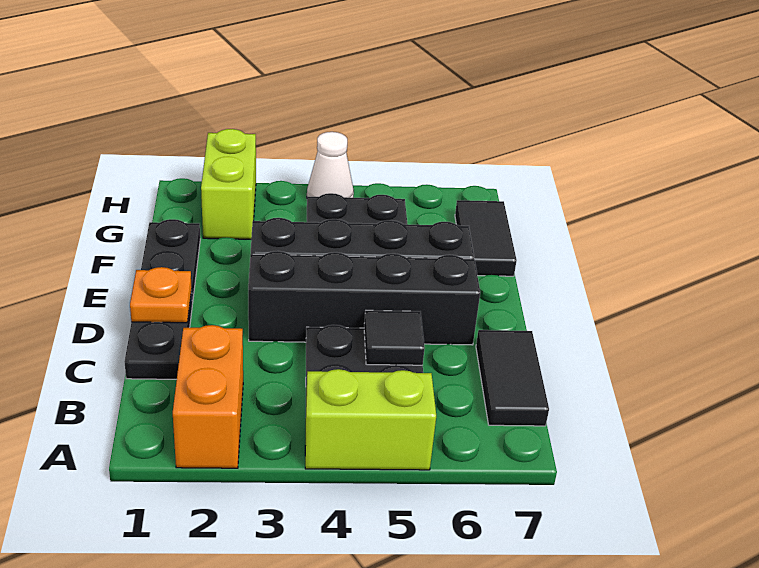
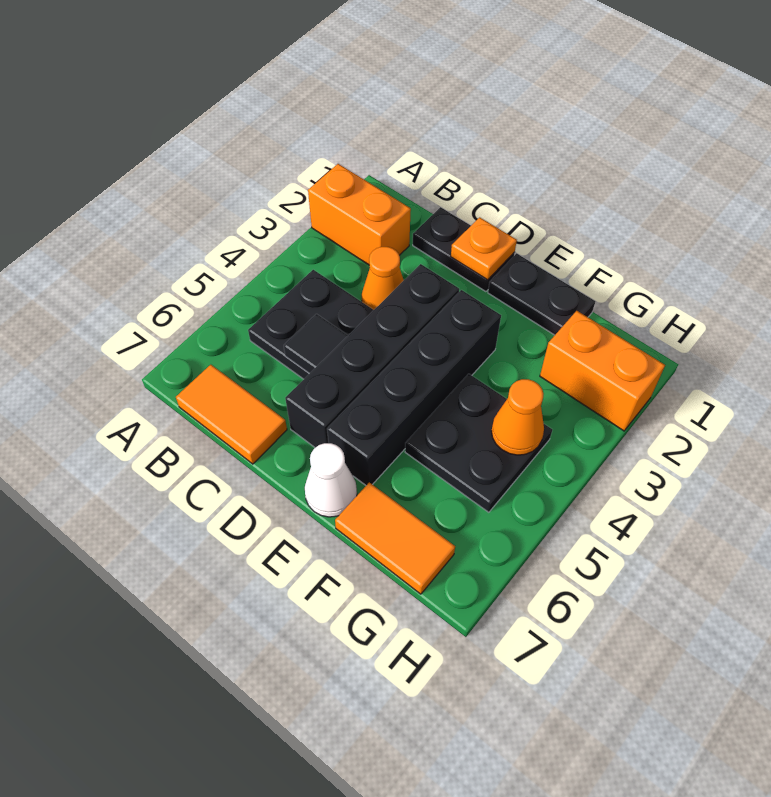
lime brick A4:A5 level 1 -> none
black tile B7:C7 level 1 -> orange tile B7:C7 level 1
none -> orange cone C3 level 1
black tile F7:G7 level 1 -> orange tile F7:G7 level 1
lime brick G2:H2 level 1 -> orange brick G2:H2 level 1
none -> orange cone G4 level 2
white cone H4 level 1 -> white cone E7 level 1

